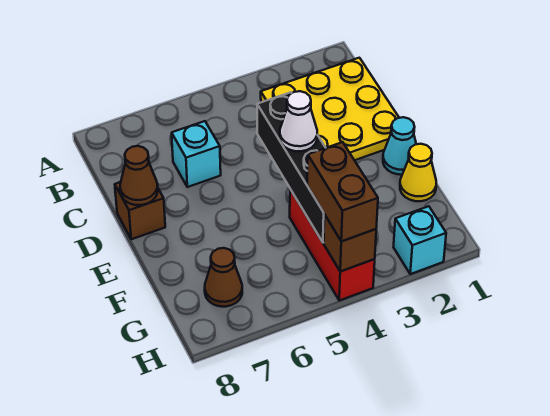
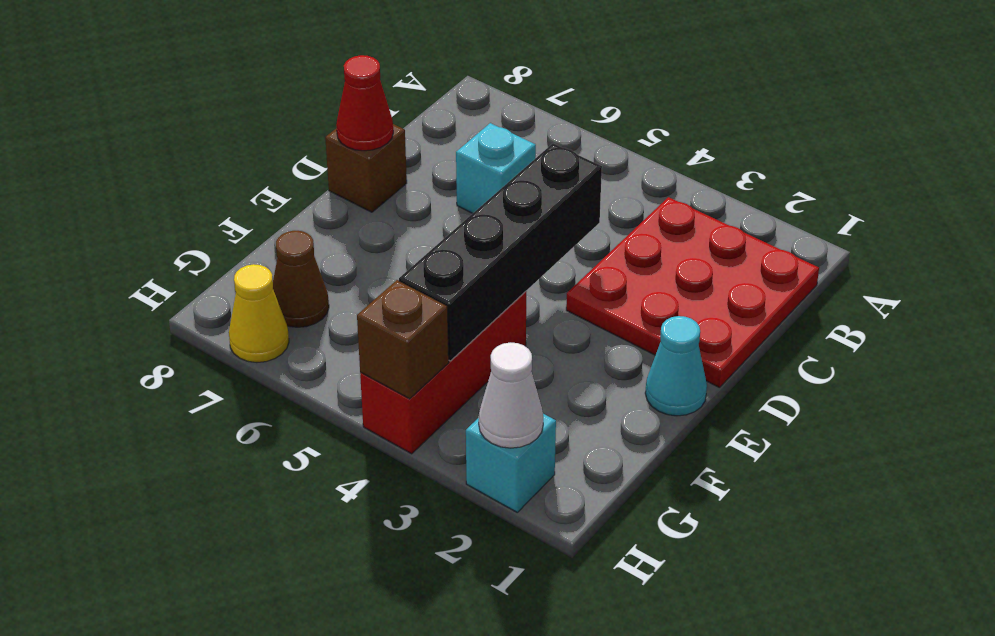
yellow plate B1:D3 level 1 -> red plate B1:D3 level 1
brown cone D8 level 2 -> red cone D8 level 2
white cone E4 level 3 -> white cone H2 level 2
yellow cone F1 level 1 -> yellow cone H7 level 1
brown brick G4:H4 level 3 -> none

